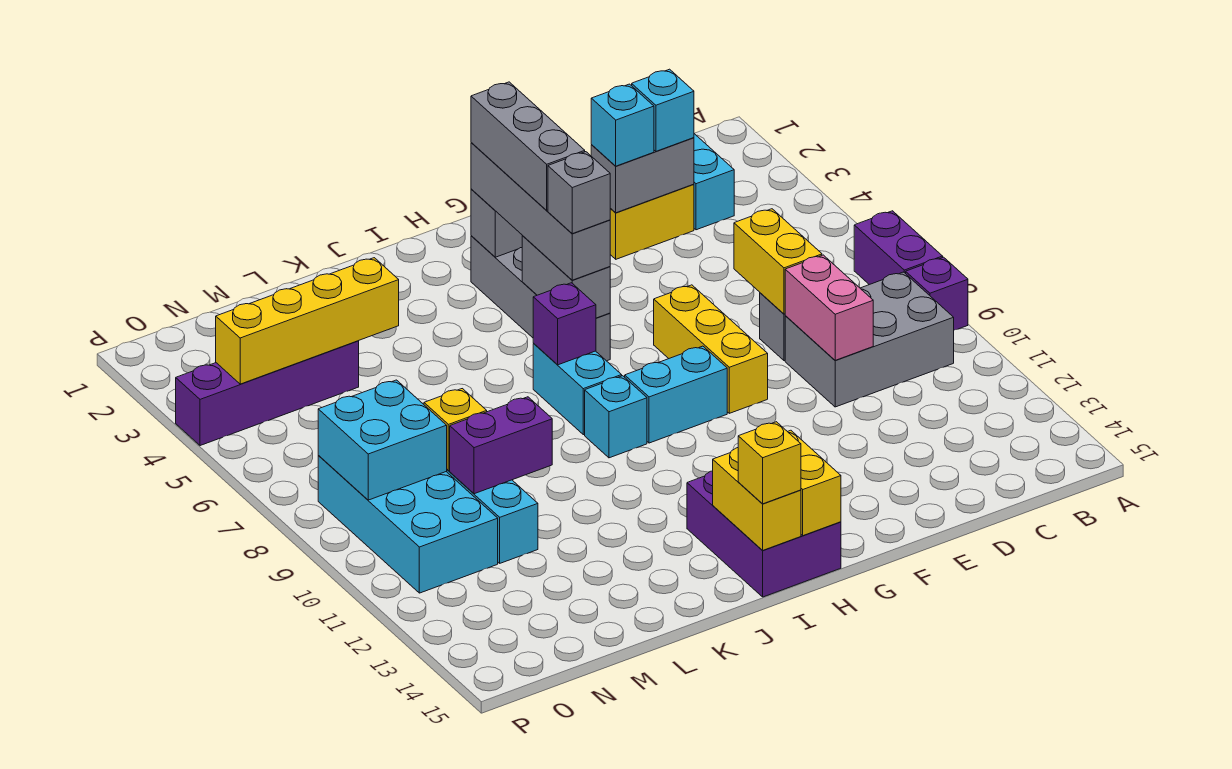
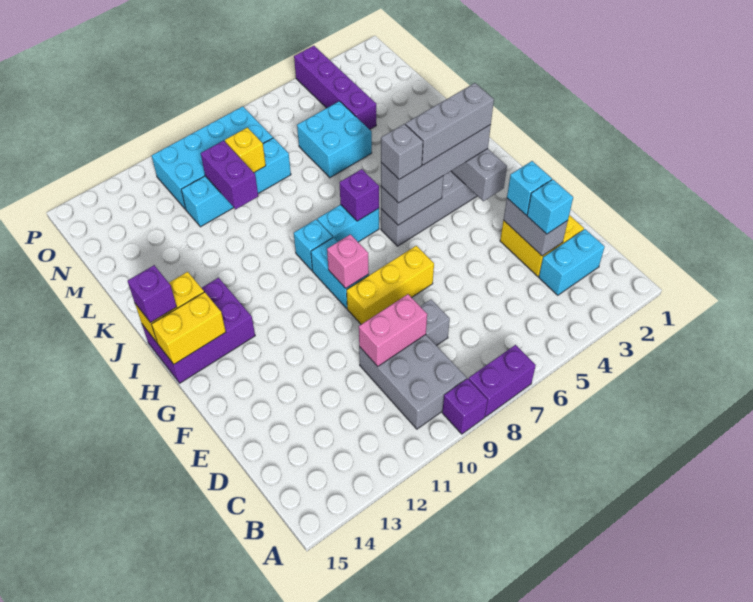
yellow brick D7:D8 level 2 -> none
none -> pink brick G9 level 2
yellow brick I15 level 3 -> purple brick I15 level 3
yellow brick L4:O4 level 2 -> none
cyan brick N8:O9 level 2 -> cyan brick L5:M6 level 1

